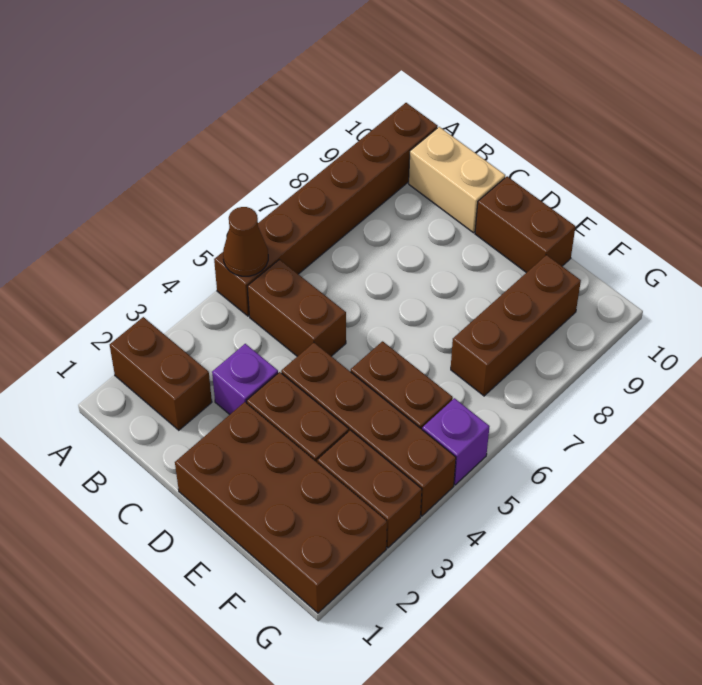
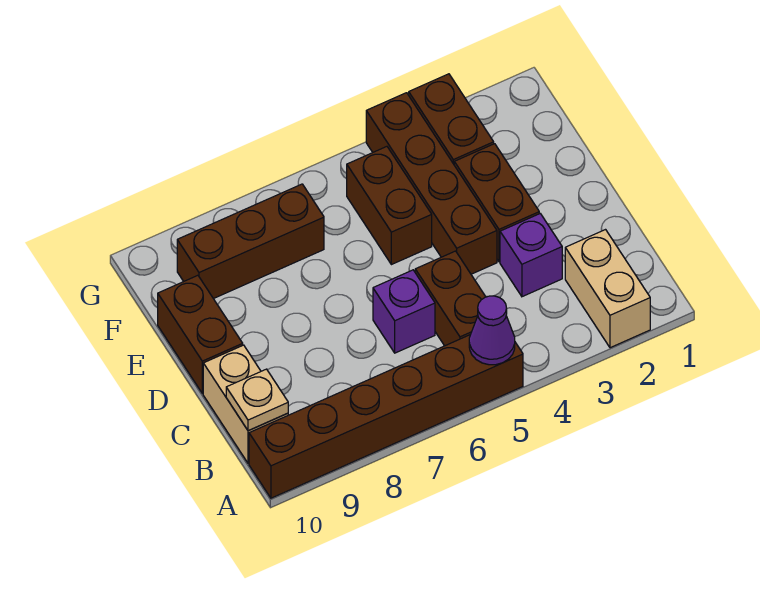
brown brick A2:B2 level 1 -> tan brick A2:B2 level 1
brown cone A5 level 2 -> purple cone A5 level 2
none -> tan plate B10 level 2
brown brick D1:G2 level 1 -> none
purple brick G5 level 1 -> purple brick C6 level 1

